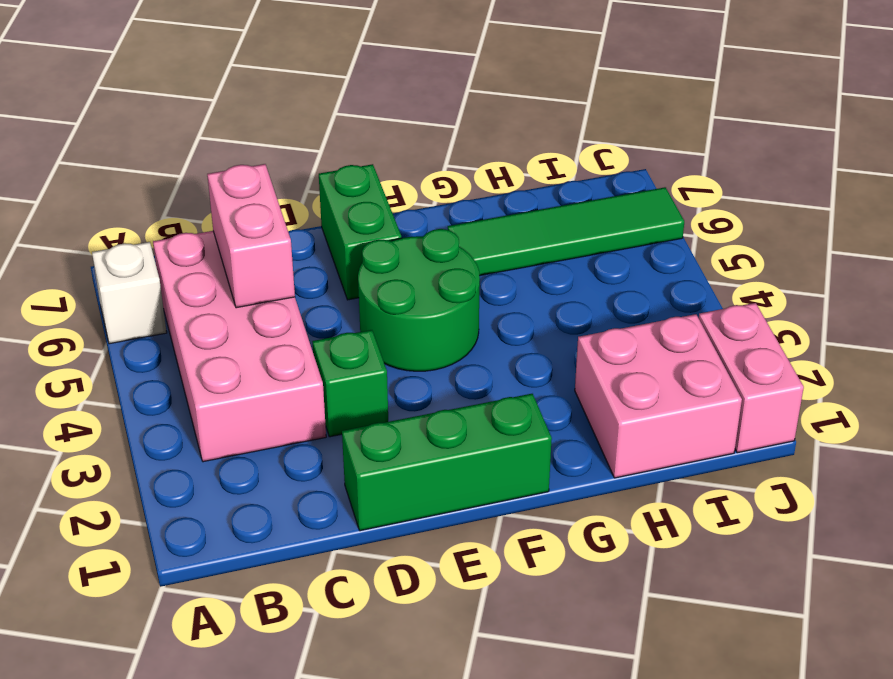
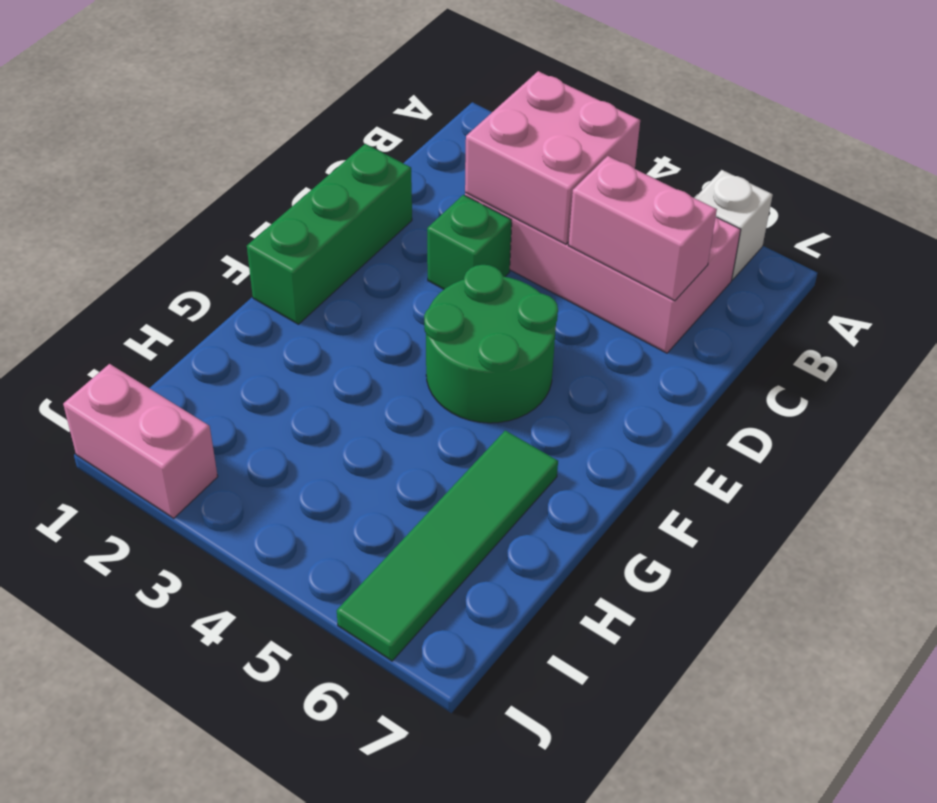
green brick E6:E7 level 1 -> none
pink brick H1:I2 level 1 -> pink brick B3:C4 level 2

